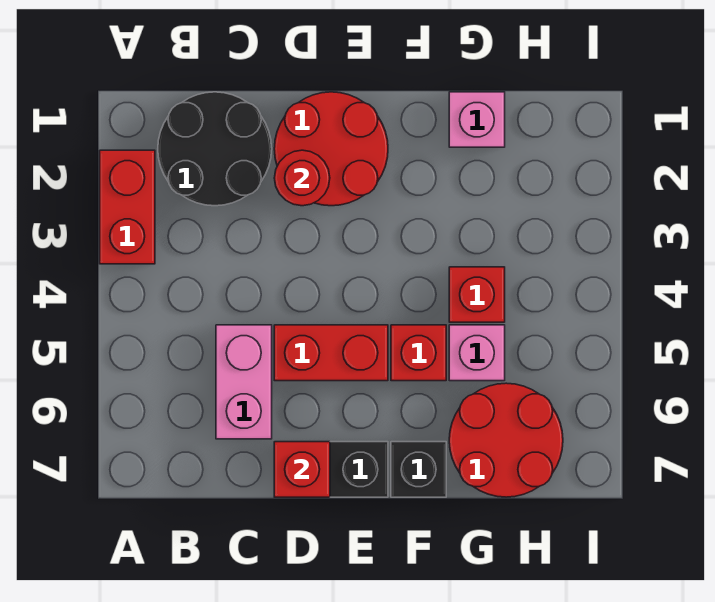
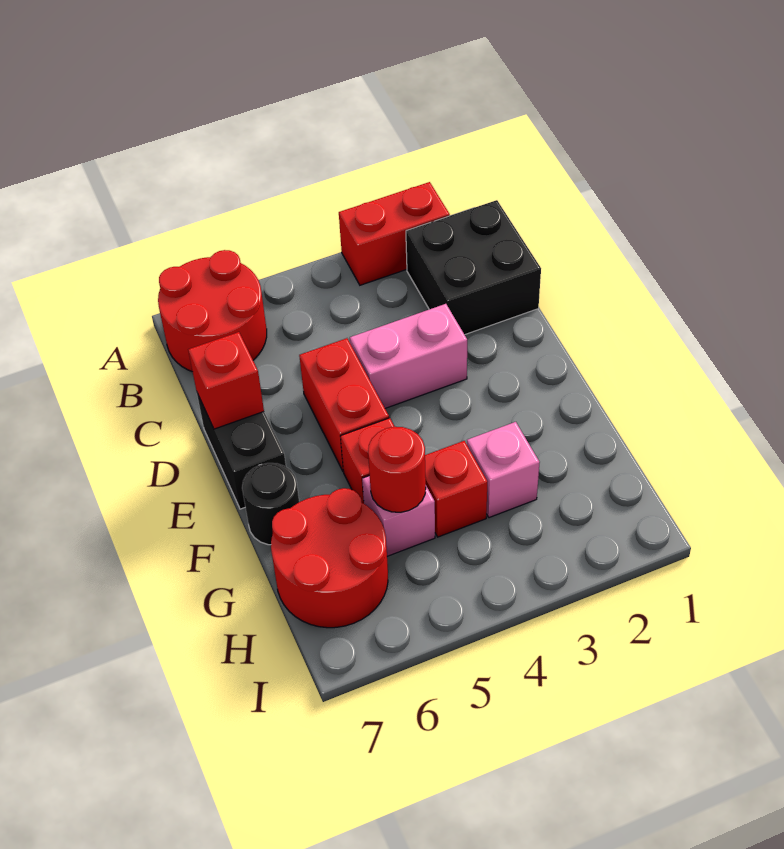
black round brick B1:C2 level 1 -> black brick B1:C2 level 1
pink brick C5:C6 level 1 -> pink brick D3:D4 level 1
red round brick D1:E2 level 1 -> red round brick A6:B7 level 1
red round brick D2 level 2 -> red round brick G5 level 2
black brick F7 level 1 -> black round brick F7 level 1
pink brick G1 level 1 -> pink brick G3 level 1

